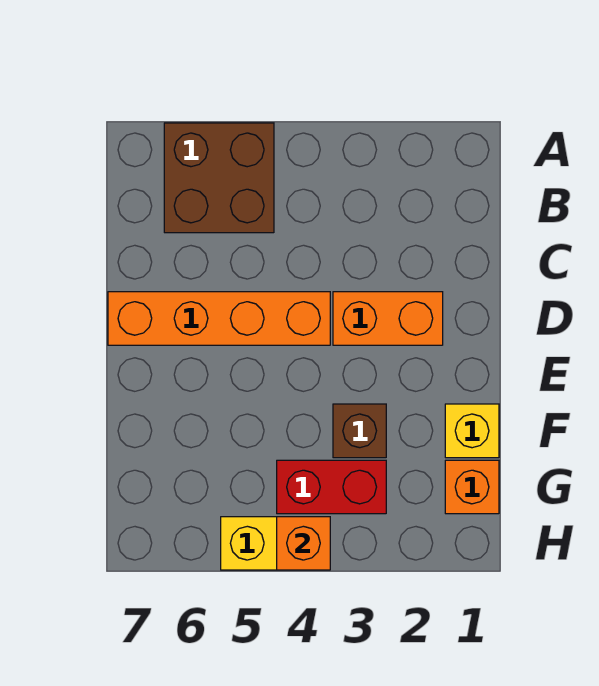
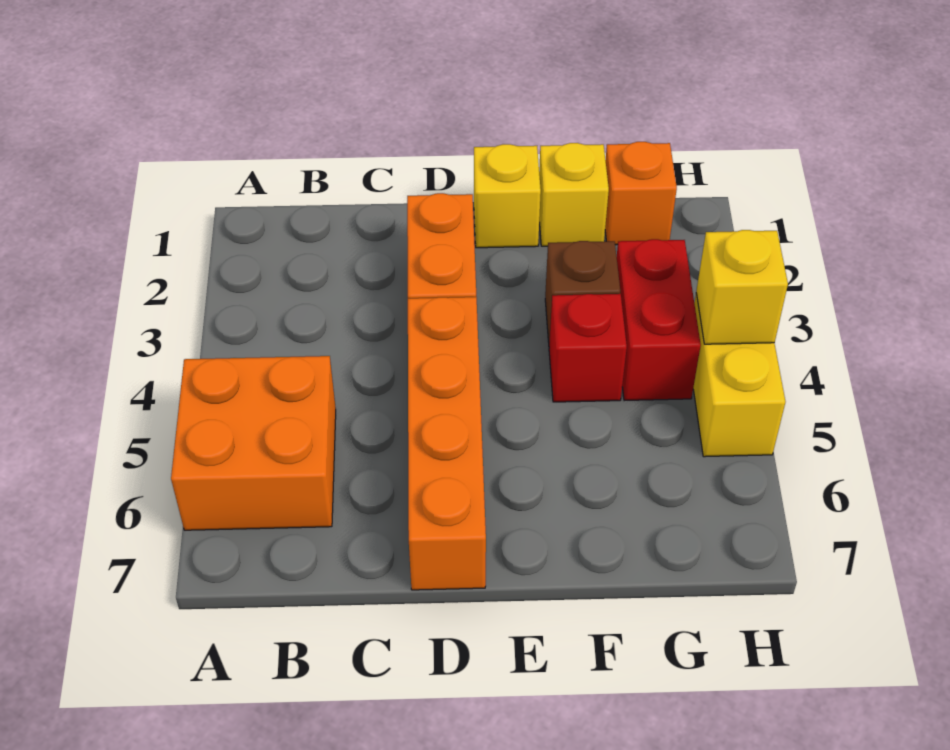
brown brick A5:B6 level 1 -> orange brick A5:B6 level 1
none -> yellow brick E1 level 1
none -> red brick F4 level 1
orange brick H4 level 2 -> yellow brick H4 level 2

